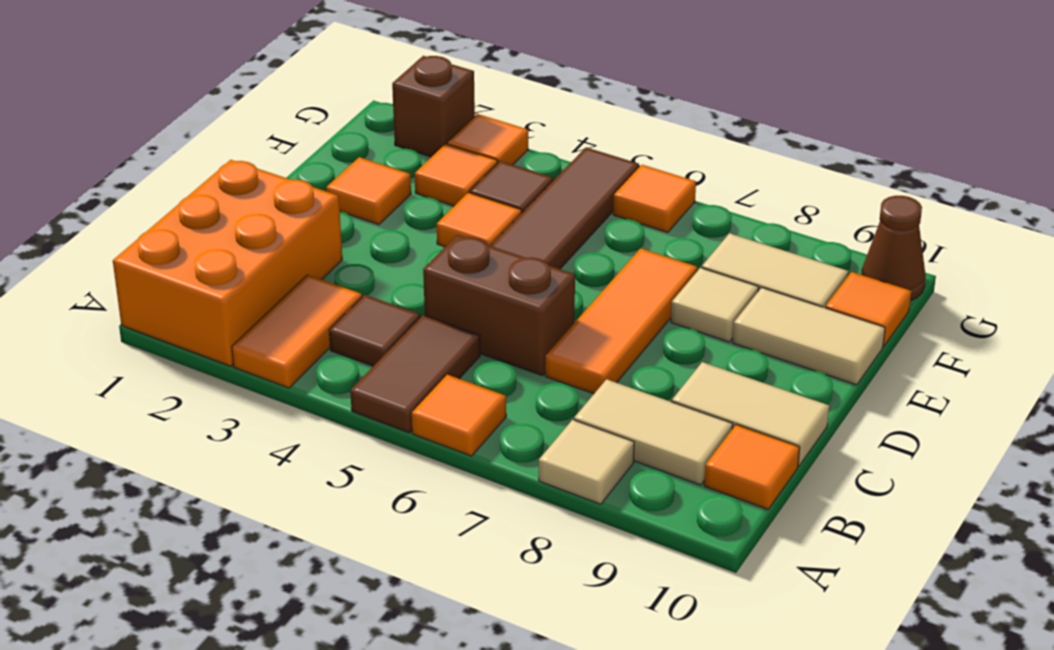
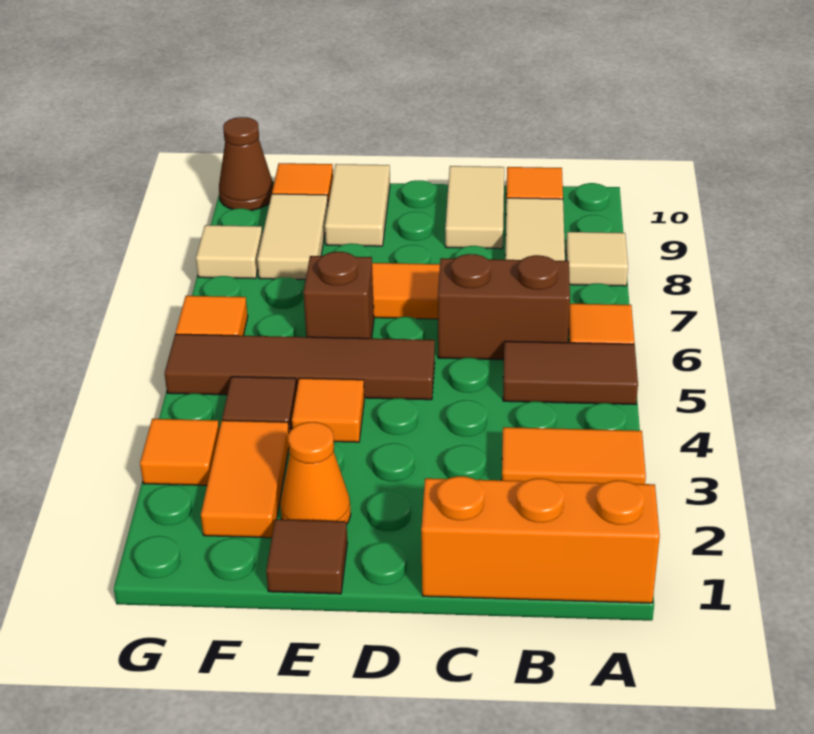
orange brick A1:C2 level 1 -> orange brick A1:C1 level 1
brown tile B4 level 1 -> brown tile E1 level 1
brown brick C5:C6 level 1 -> brown brick B6:C6 level 1
orange tile E2 level 1 -> orange cone E2 level 1
tan tile E8 level 1 -> tan tile G8 level 1
orange tile F3 level 1 -> orange tile F2:F3 level 1
brown brick G2 level 1 -> brown brick E6 level 1

